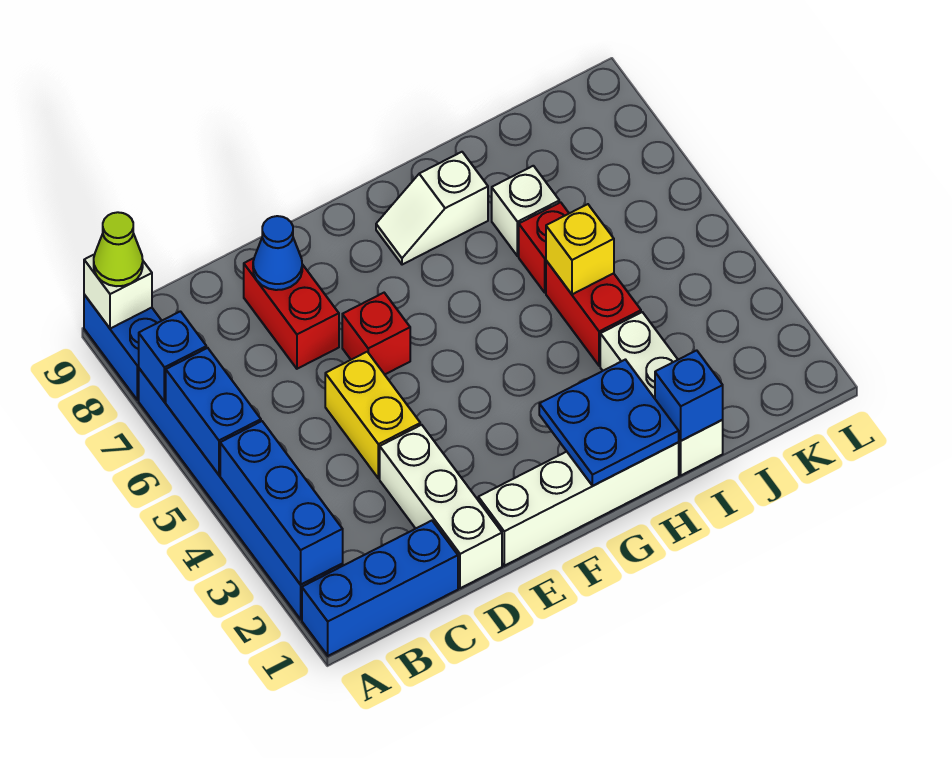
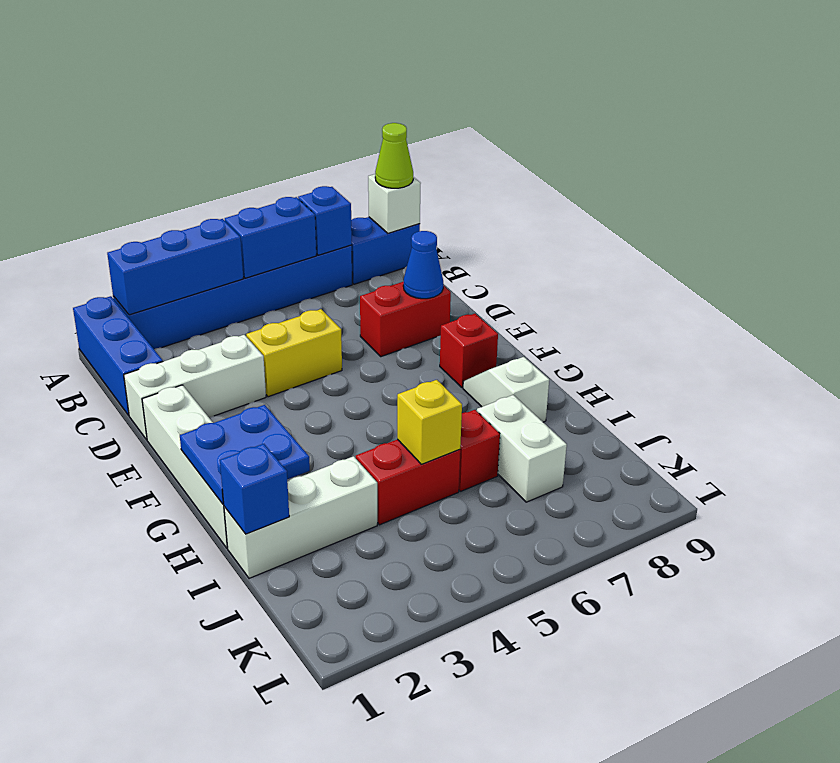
red brick E6 level 1 -> red brick F8 level 1
white brick I7 level 1 -> white brick I7:J7 level 1

